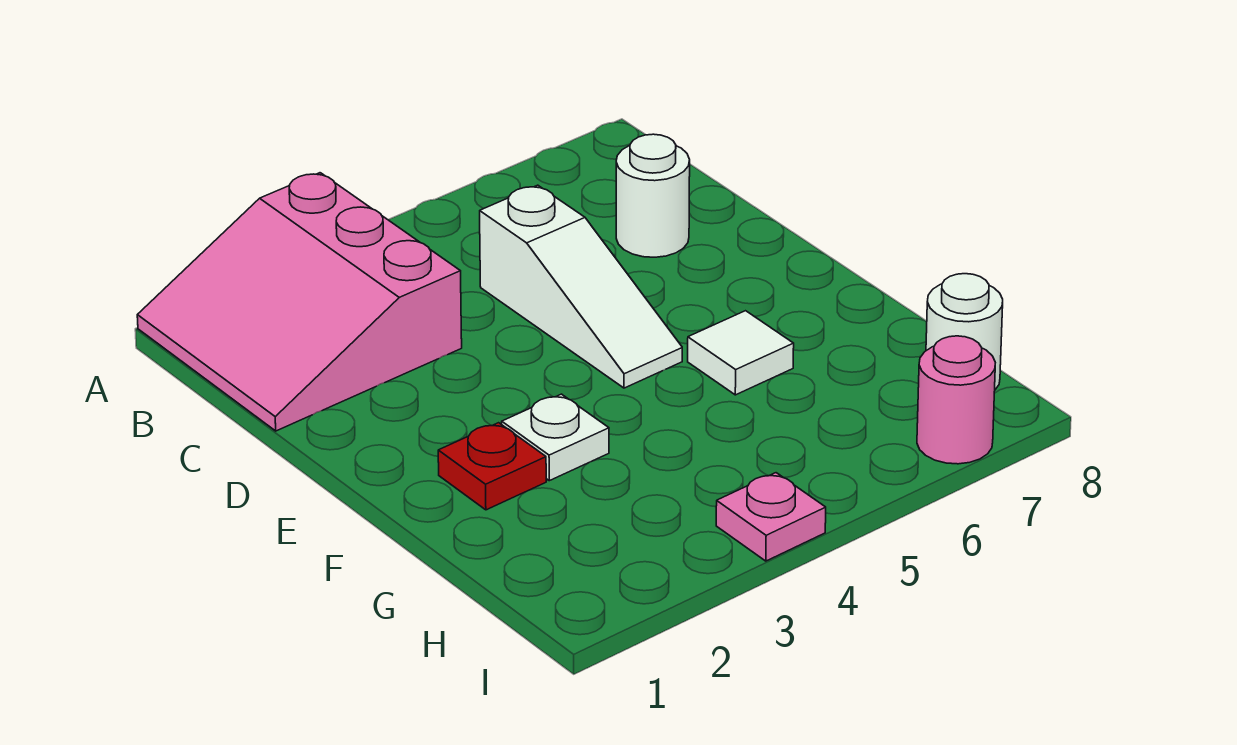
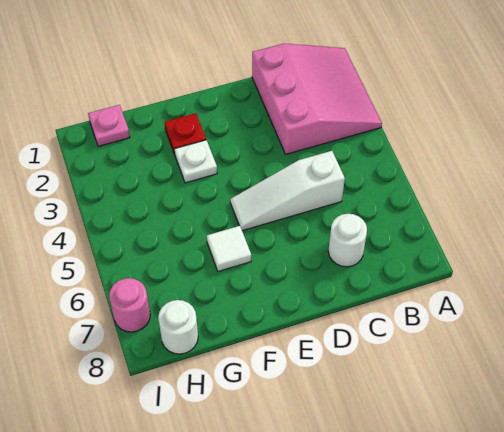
pink slope A1:C3 level 1 top 3 -> pink slope A1:C3 level 1 top C
pink plate I4 level 1 -> pink plate H1 level 1

